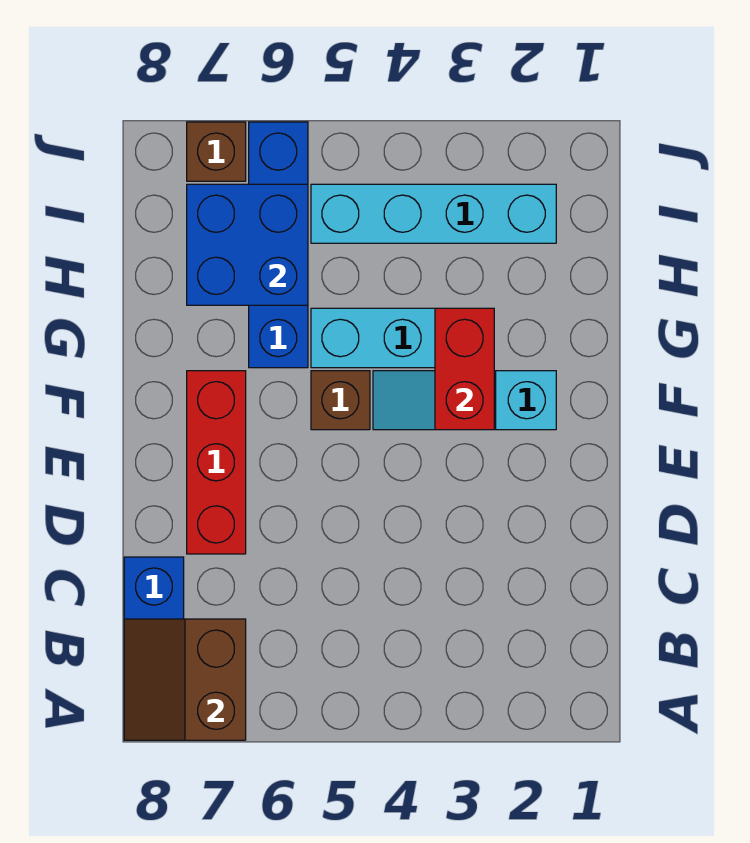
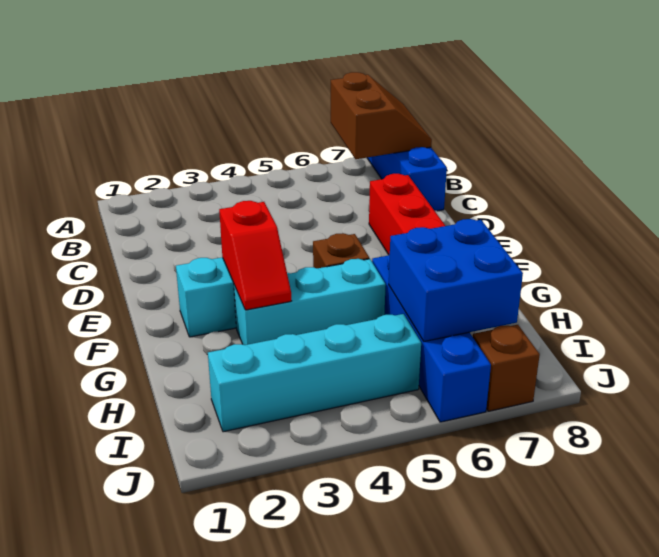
red brick F3:G3 level 2 -> red slope F3:G3 level 2 top F

